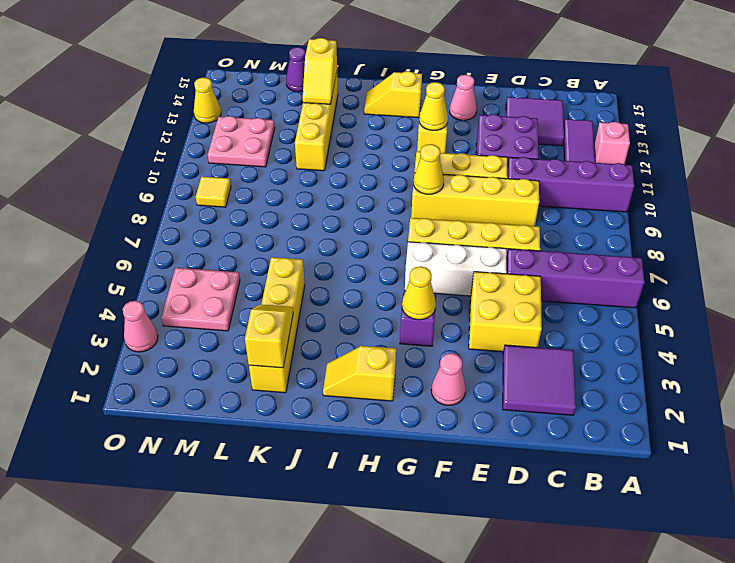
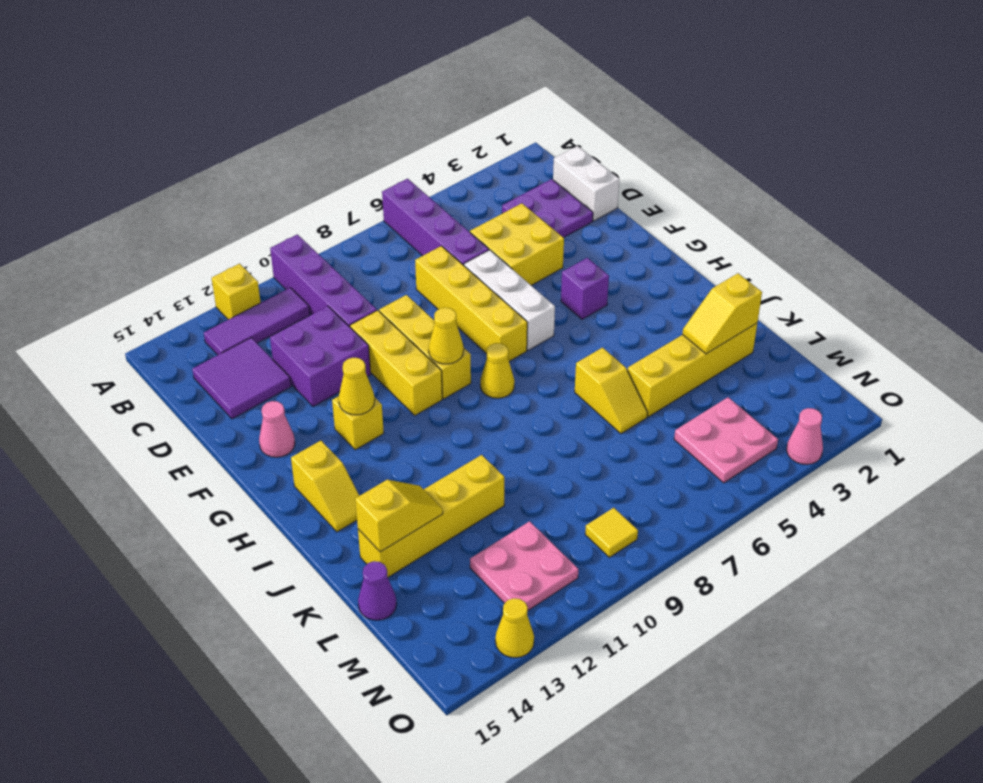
pink brick A12 level 1 -> yellow brick A12 level 1
none -> white brick C1:D1 level 1
purple tile C2:D3 level 1 -> purple plate C2:D3 level 1
yellow brick D9:G9 level 1 -> yellow brick E9:G9 level 1
pink cone F2 level 1 -> none
yellow cone G4 level 2 -> yellow cone H8 level 1
yellow slope H2:I2 level 1 top H -> yellow slope J6:K6 level 1 top J

